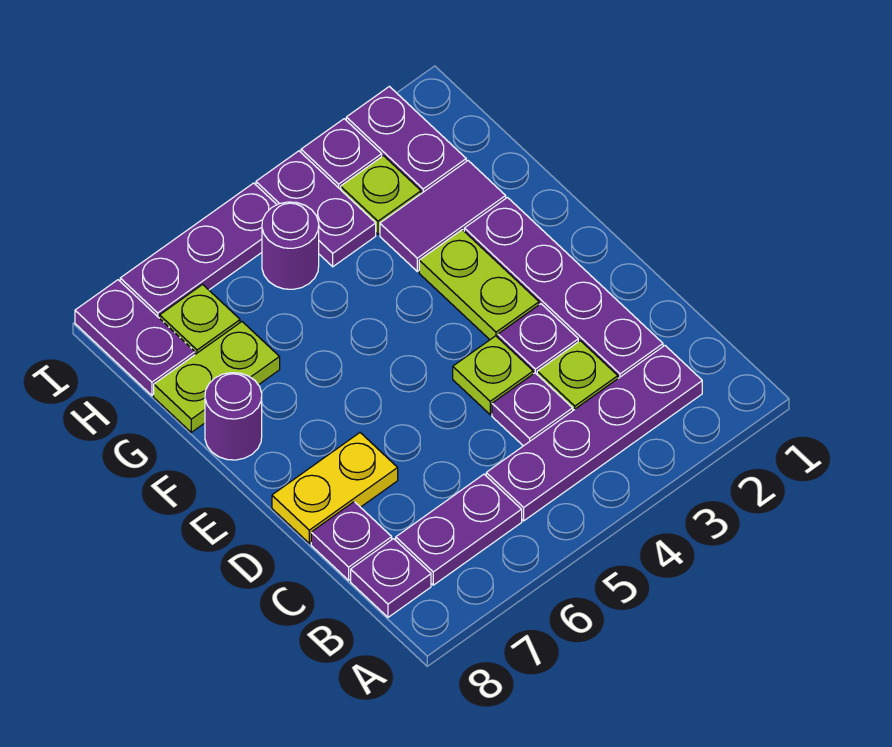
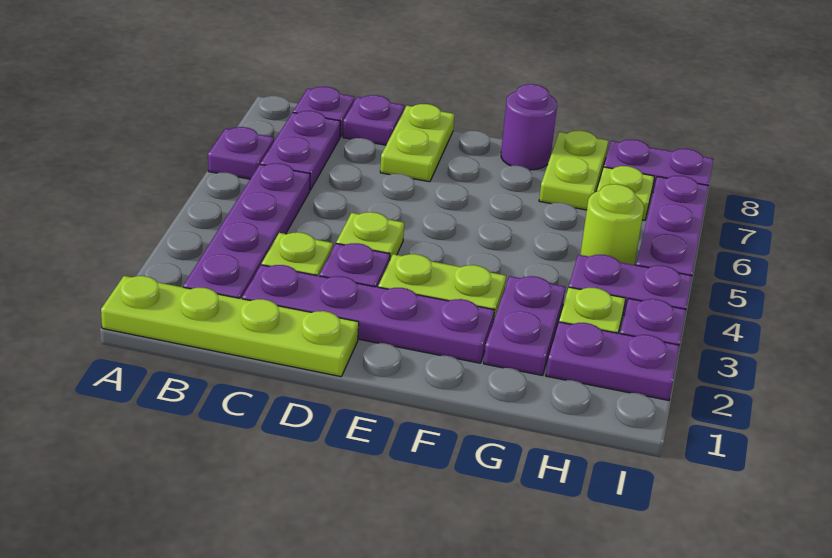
none -> lime plate A1:D1 level 1
purple plate C4 level 1 -> purple plate A6 level 1
yellow plate D7:D8 level 1 -> lime plate D7:D8 level 1
purple tile G2:G3 level 1 -> purple plate G2:G3 level 1
purple round brick H5 level 1 -> lime round brick H5 level 1

